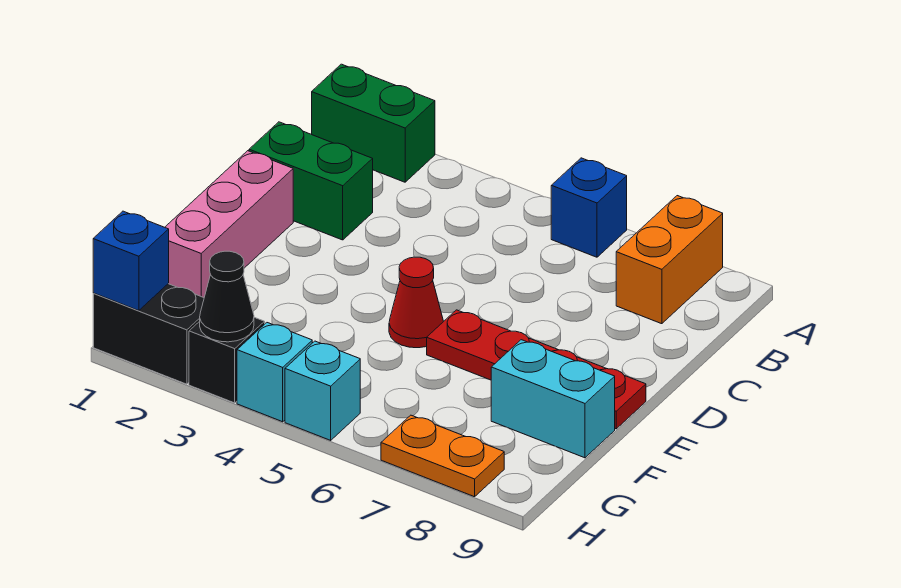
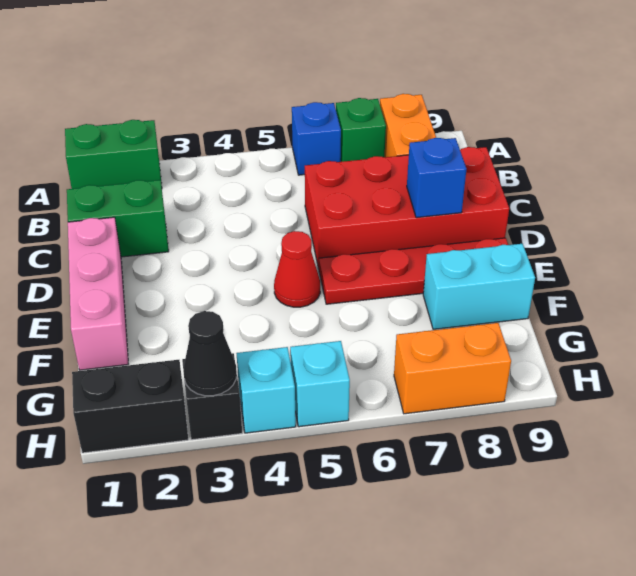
none -> green brick A7 level 1
none -> red brick C6:D9 level 1
blue brick H1 level 2 -> blue brick D8 level 2
orange plate H7:H8 level 1 -> orange brick H7:H8 level 1

